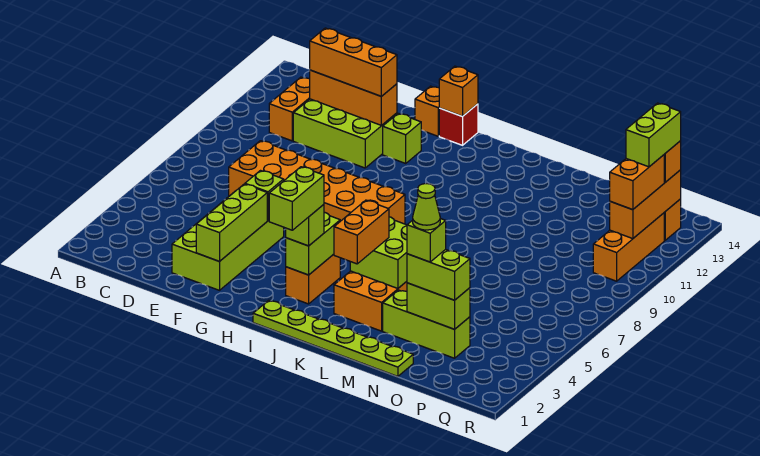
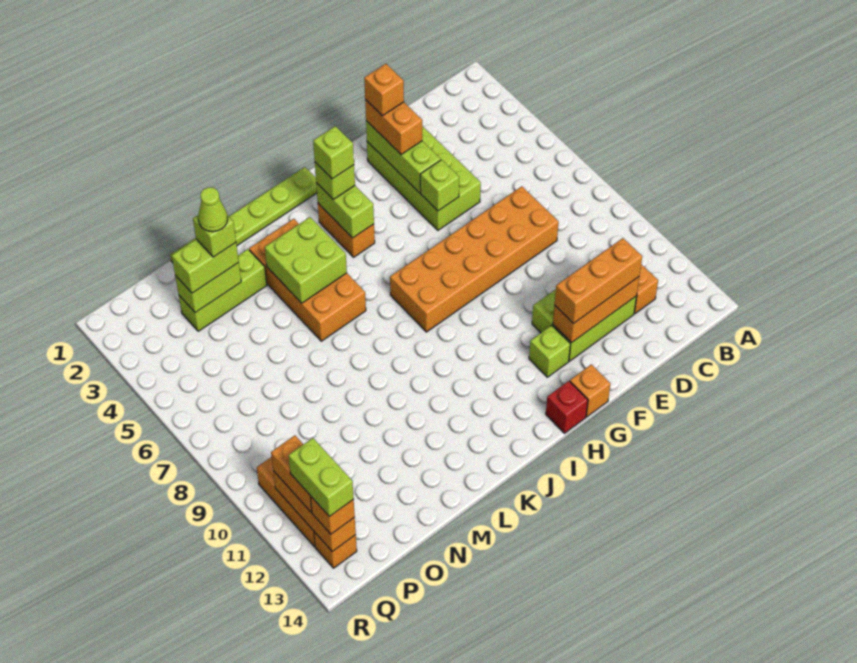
orange brick H14 level 2 -> orange brick F2 level 4
lime brick I2:I3 level 4 -> lime brick I3 level 4
orange brick K3:K4 level 3 -> orange brick F2:F3 level 3

